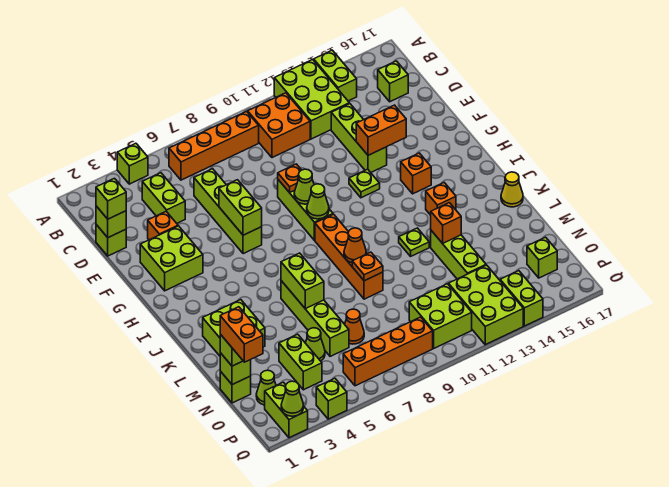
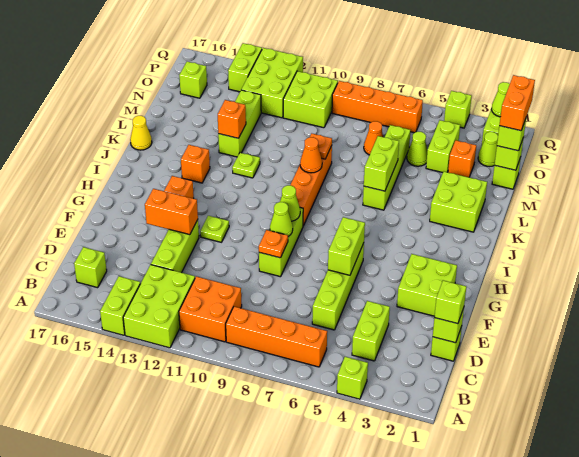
orange brick E3 level 1 -> orange brick N3 level 1

